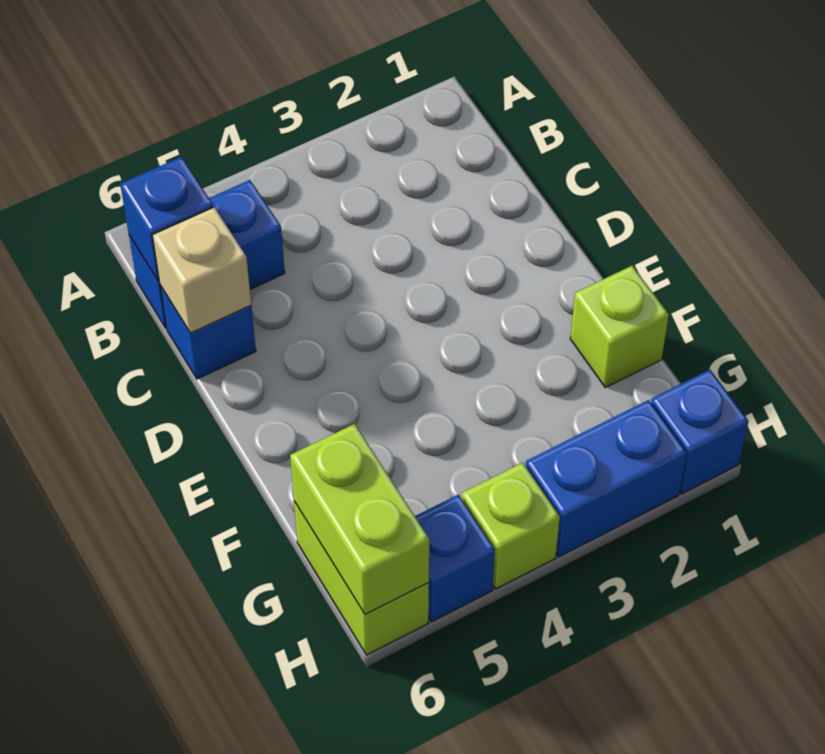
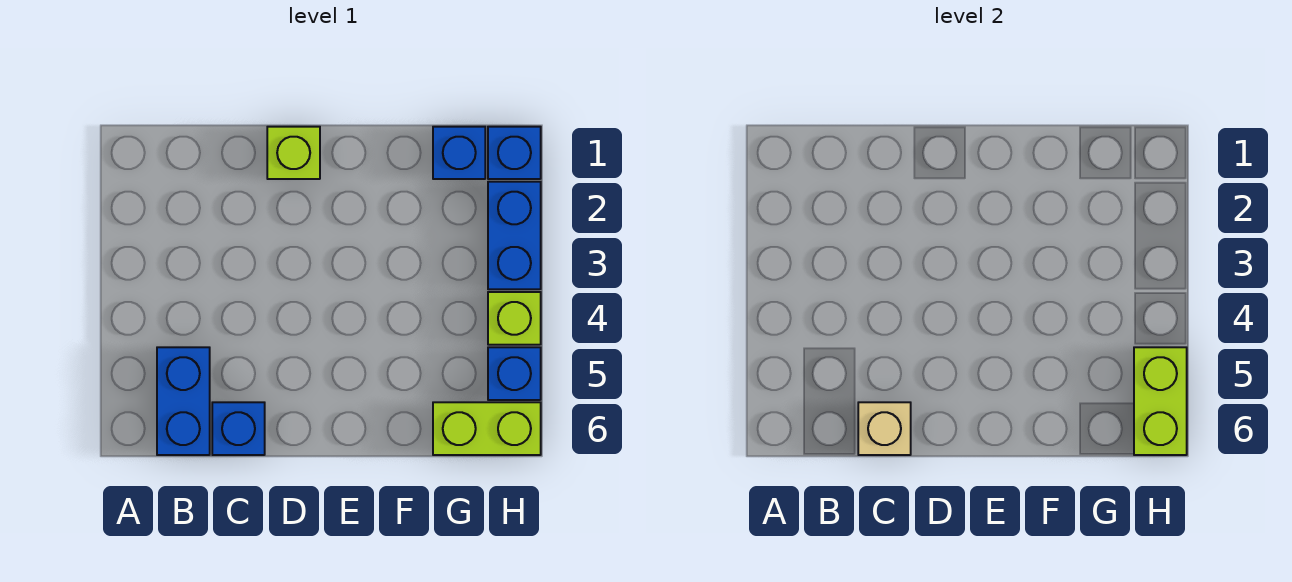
blue brick B6 level 2 -> blue brick G1 level 1
lime brick F1 level 1 -> lime brick D1 level 1
lime brick G6:H6 level 2 -> lime brick H5:H6 level 2

